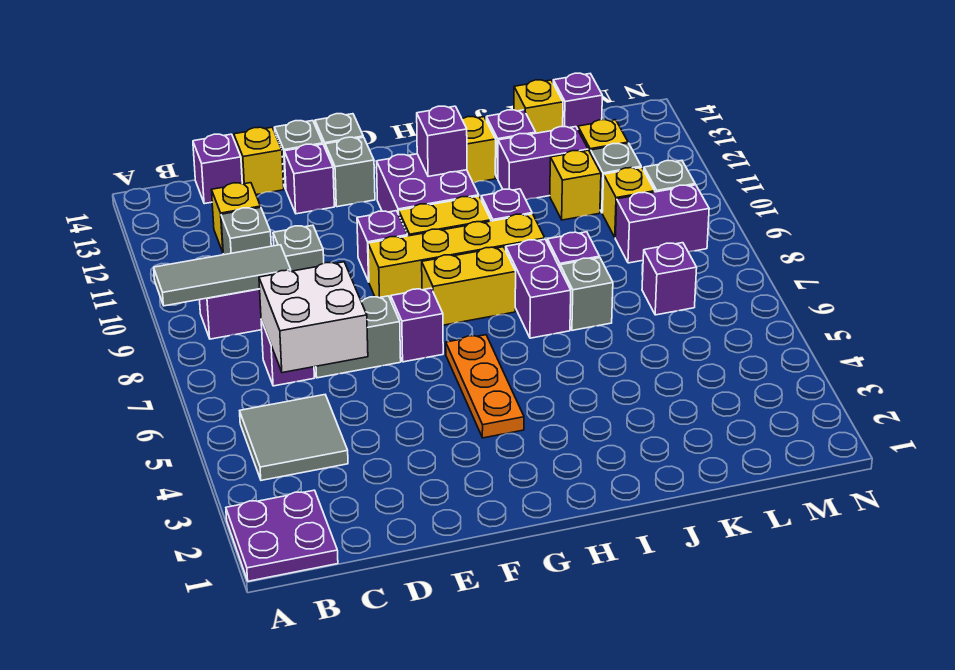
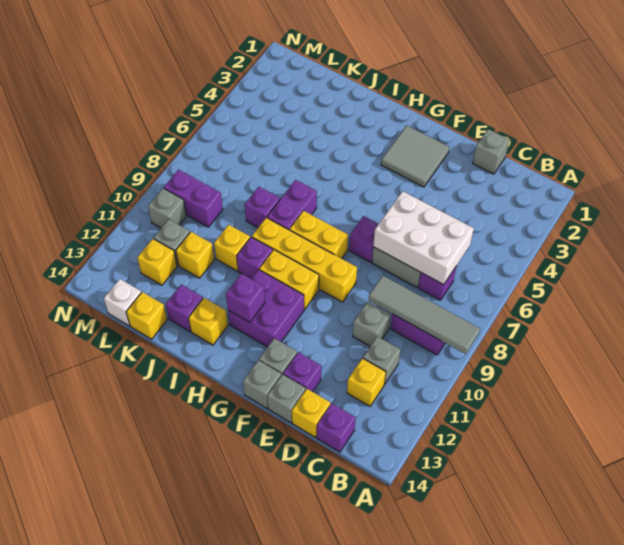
purple plate A1:B2 level 1 -> none
grey tile A9:C9 level 2 -> grey tile A9:D9 level 2
grey tile B4:C5 level 1 -> grey tile F2:G3 level 1
white brick C6:D7 level 2 -> white brick C6:E7 level 2
purple brick F10 level 1 -> none
orange plate G4:G6 level 1 -> none
grey brick J7 level 1 -> grey brick D1 level 1
purple brick J12:K12 level 1 -> none
purple brick L7 level 1 -> none
yellow brick L10 level 1 -> yellow brick J10 level 1
purple brick L14 level 1 -> white brick L14 level 1

